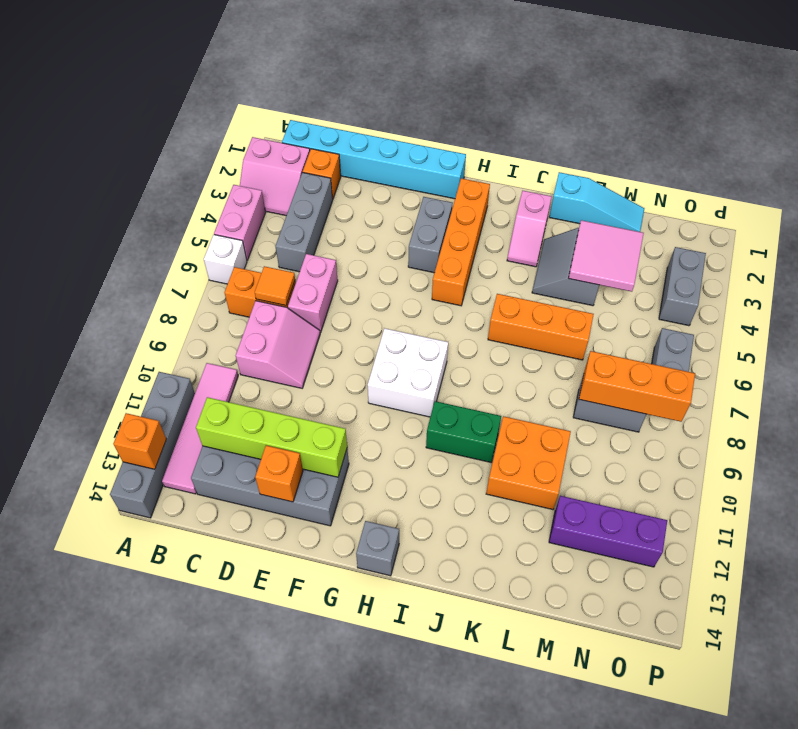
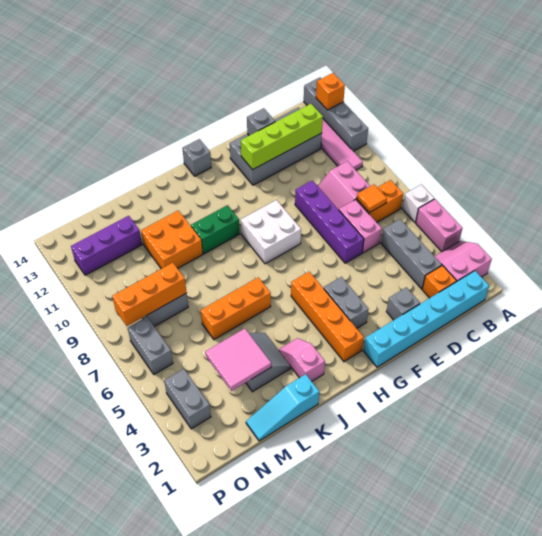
none -> grey brick E2 level 1
none -> purple brick E6:E9 level 1
orange brick E13 level 2 -> grey brick E13 level 2

